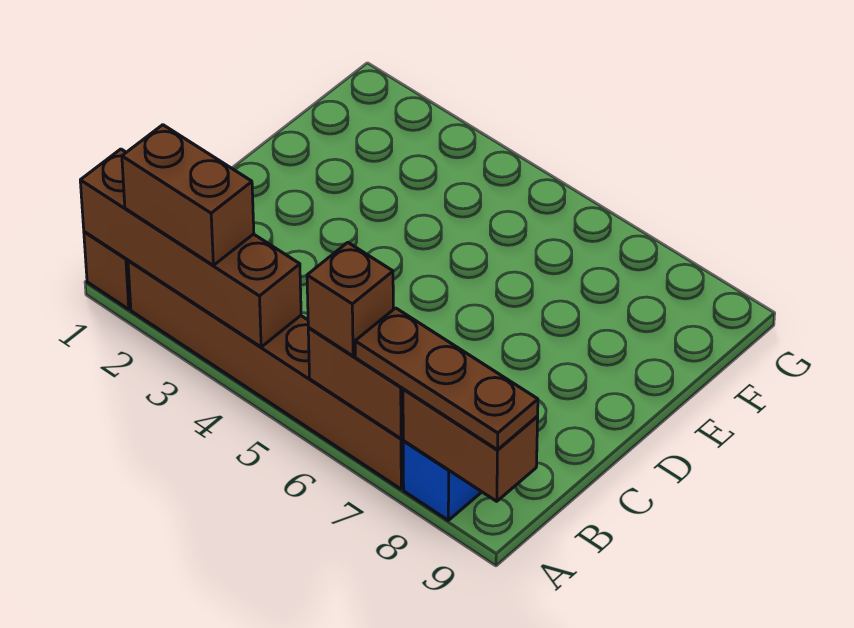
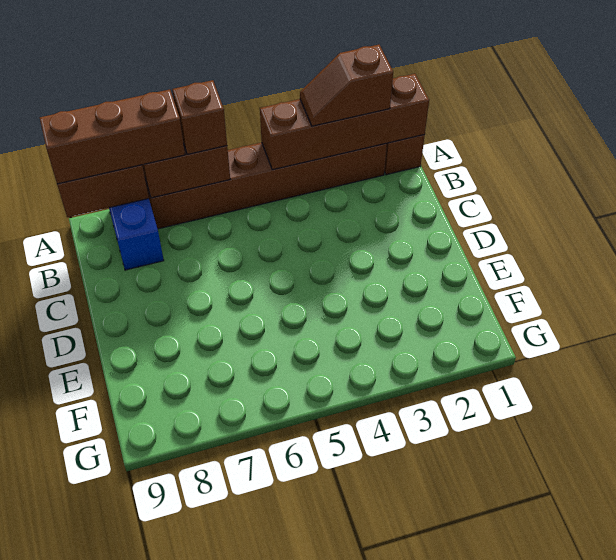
brown brick A2:A3 level 3 -> brown slope A2:A3 level 3 top 2
brown plate A7:A9 level 3 -> brown brick A7:A9 level 3

